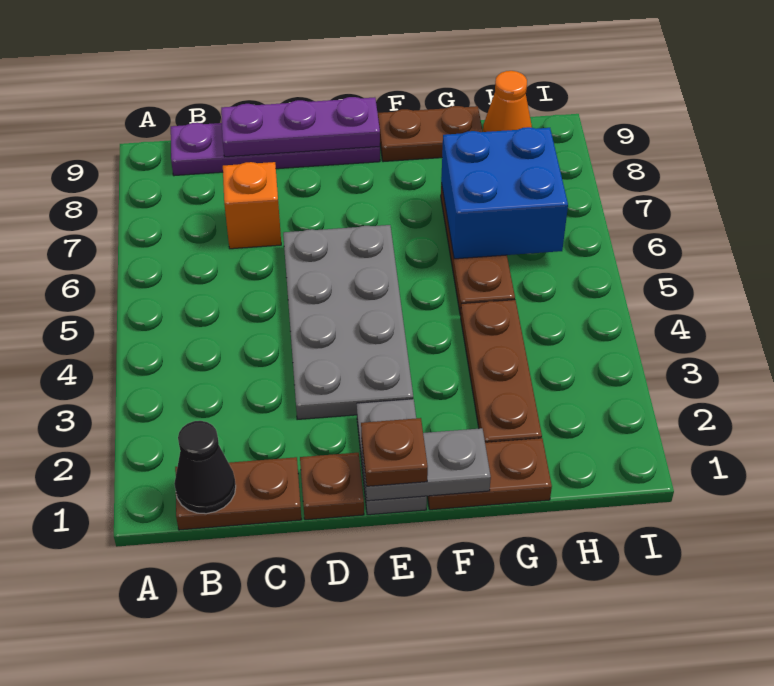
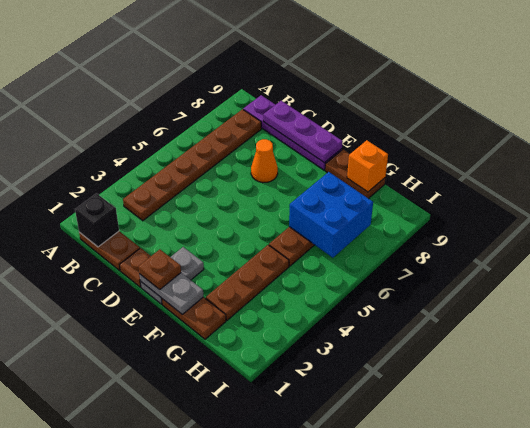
black cone B1 level 2 -> black brick B1 level 2
none -> brown plate B3:B8 level 1
orange brick C7 level 1 -> orange brick G9 level 2
grey plate D3:E6 level 1 -> none
orange cone H9 level 1 -> orange cone D7 level 1

